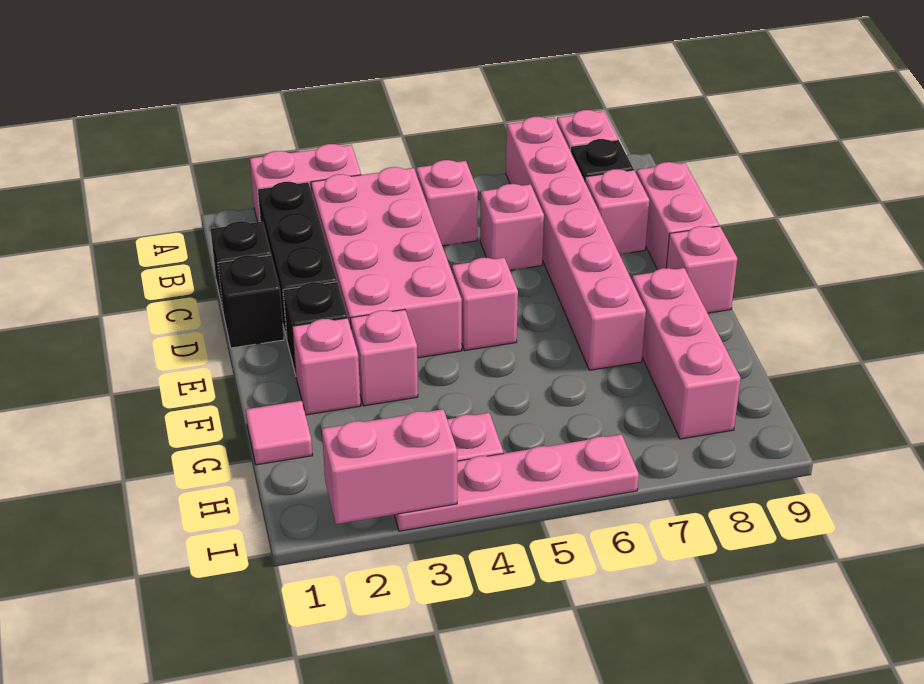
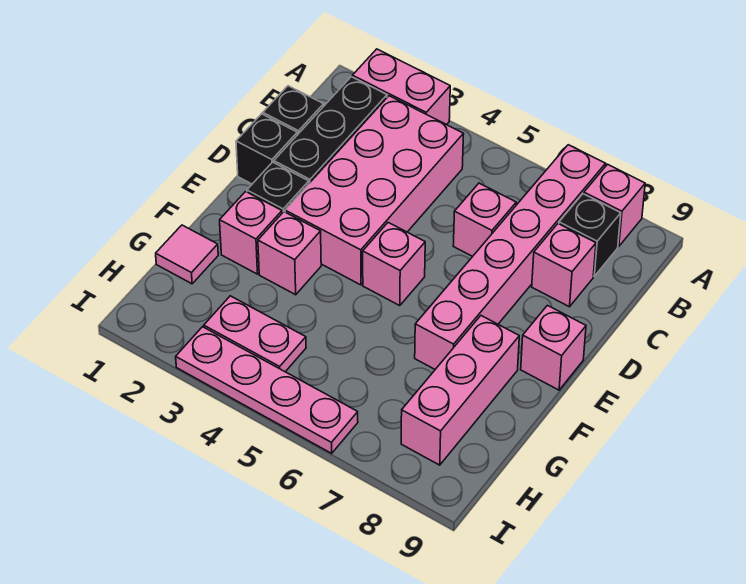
pink brick B5 level 1 -> none
pink brick C9:D9 level 1 -> none
pink brick I2:I3 level 2 -> none

